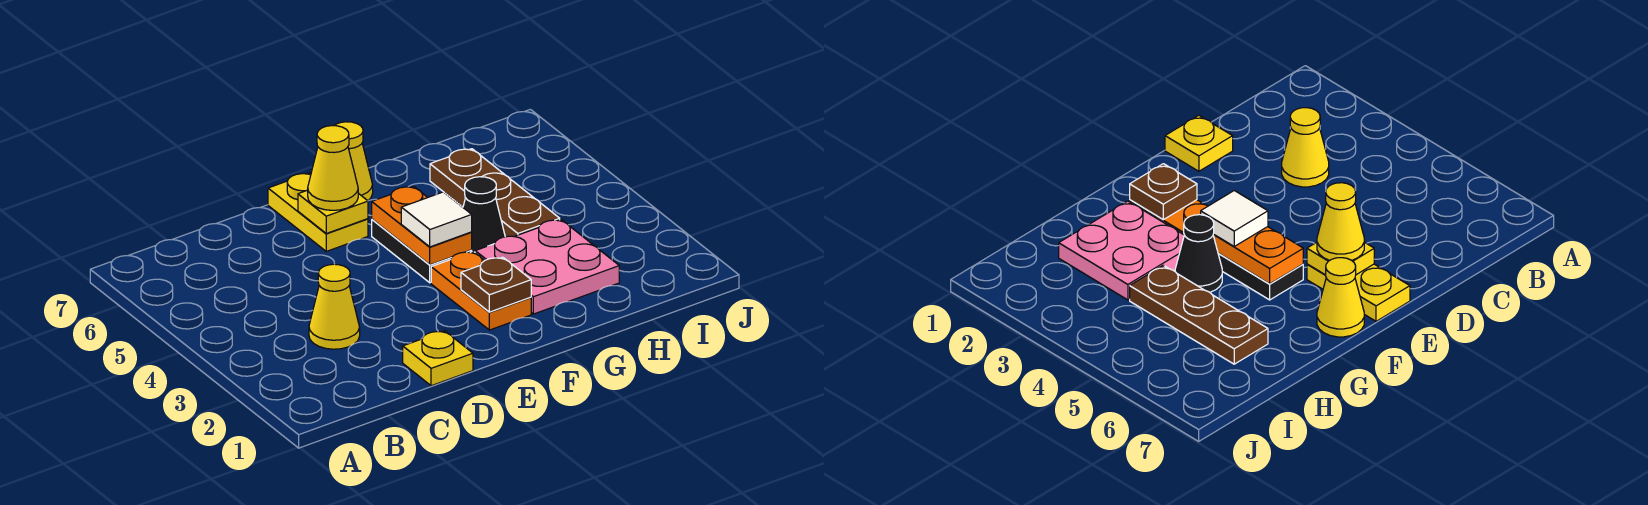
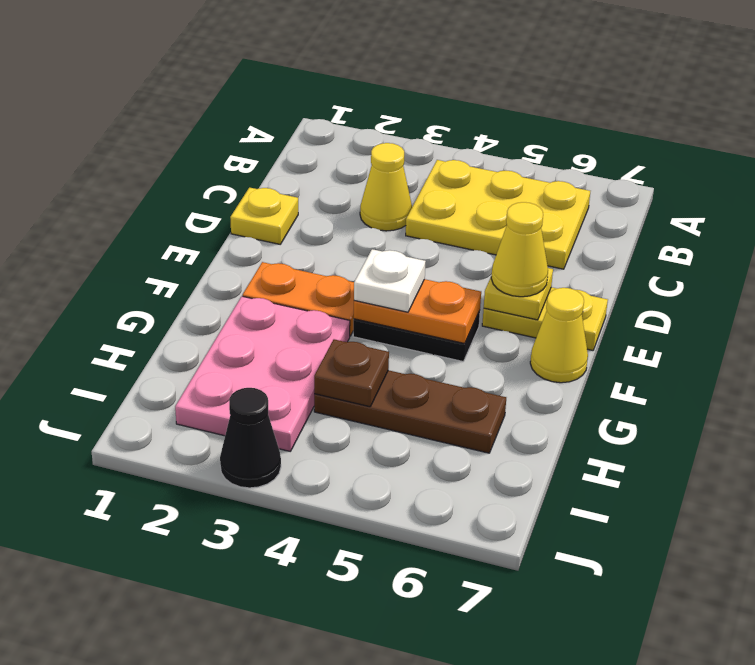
none -> yellow plate B4:C6 level 1
brown plate F2 level 2 -> brown plate H4 level 2
white tile F4 level 3 -> white plate F4 level 3
pink plate G2:H3 level 1 -> pink plate G2:I3 level 1
black cone G4 level 1 -> black cone J3 level 1

